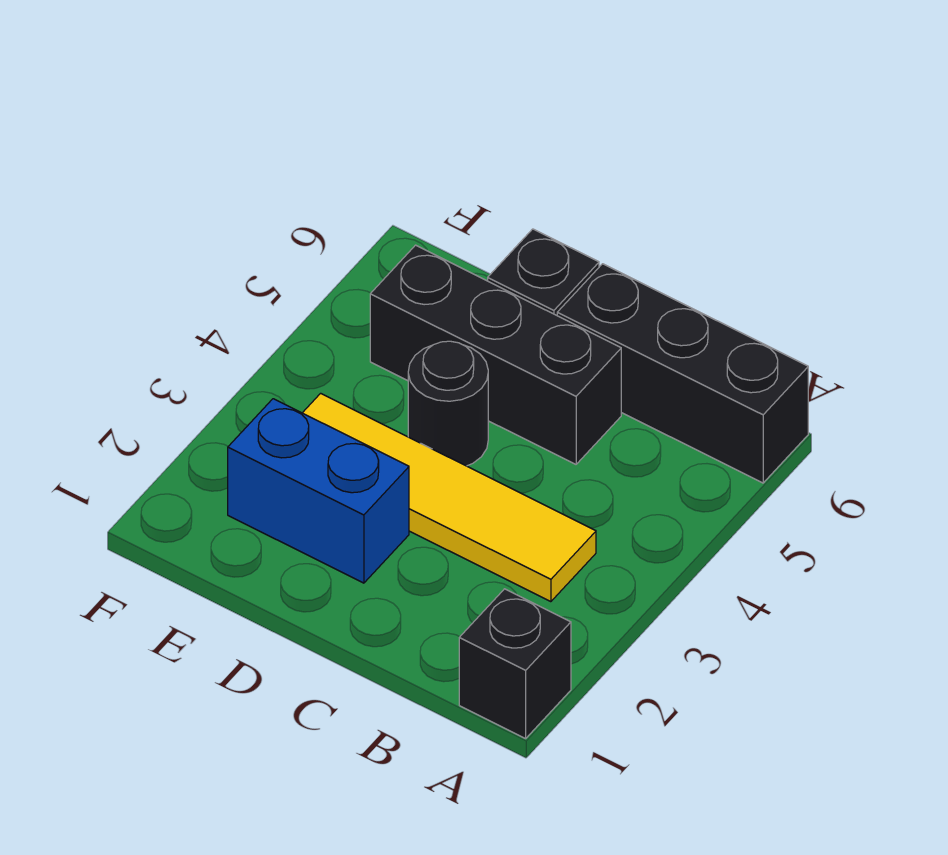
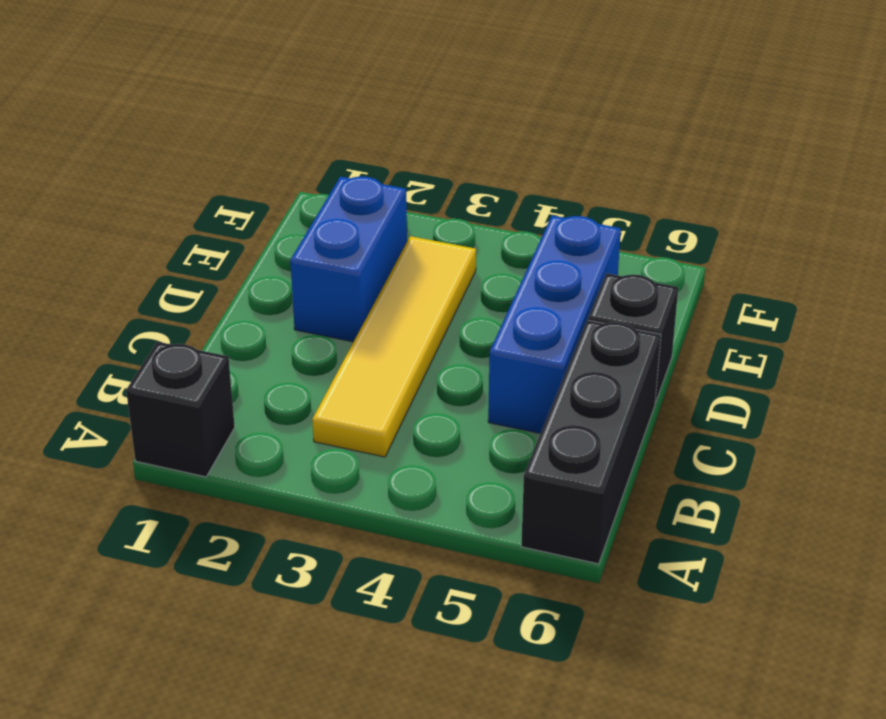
black brick C5:E5 level 1 -> blue brick C5:E5 level 1
black round brick D4 level 1 -> none

